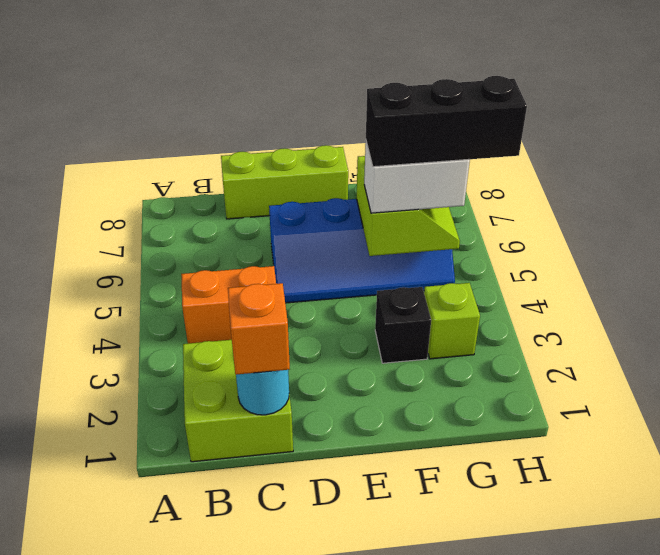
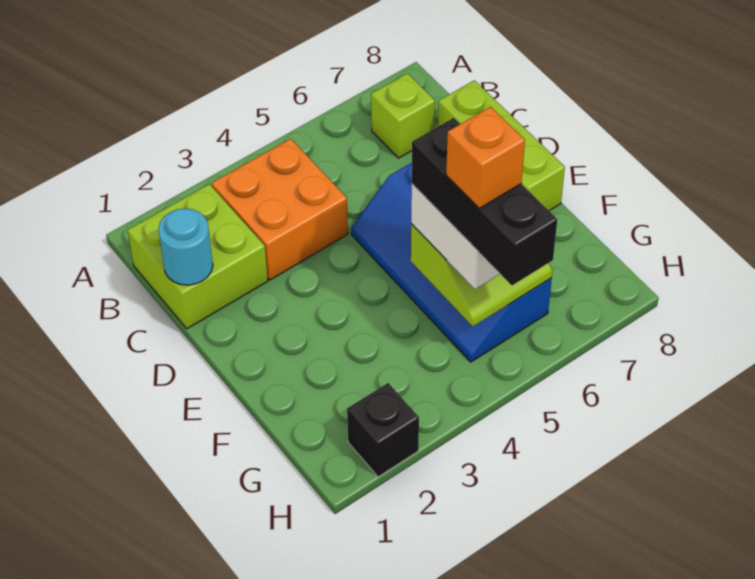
orange brick B4:C4 level 1 -> orange brick B3:C4 level 1
orange brick C1 level 3 -> orange brick G5 level 5
black brick F3 level 1 -> black brick H2 level 1
lime brick G3 level 1 -> lime brick B7 level 1

